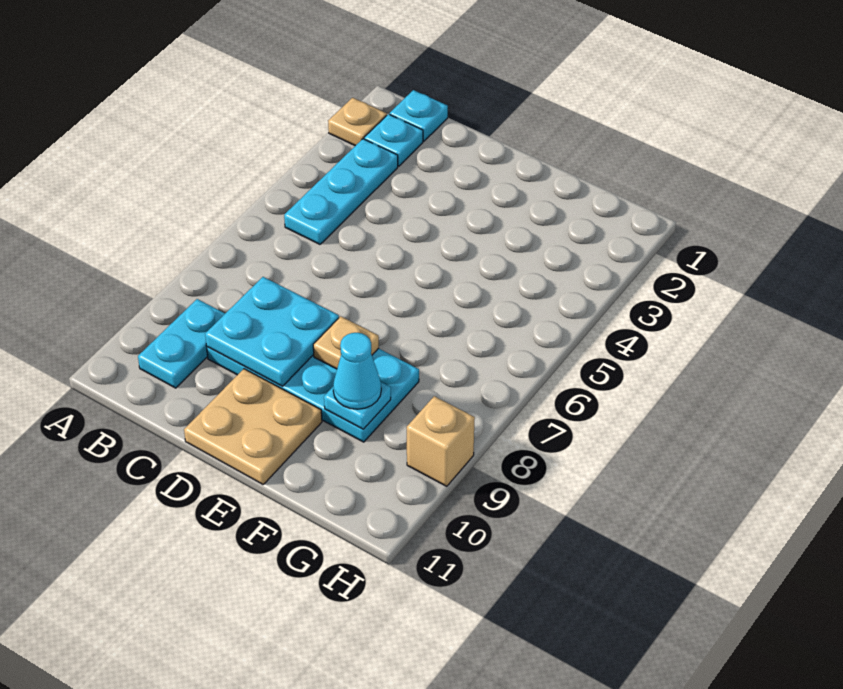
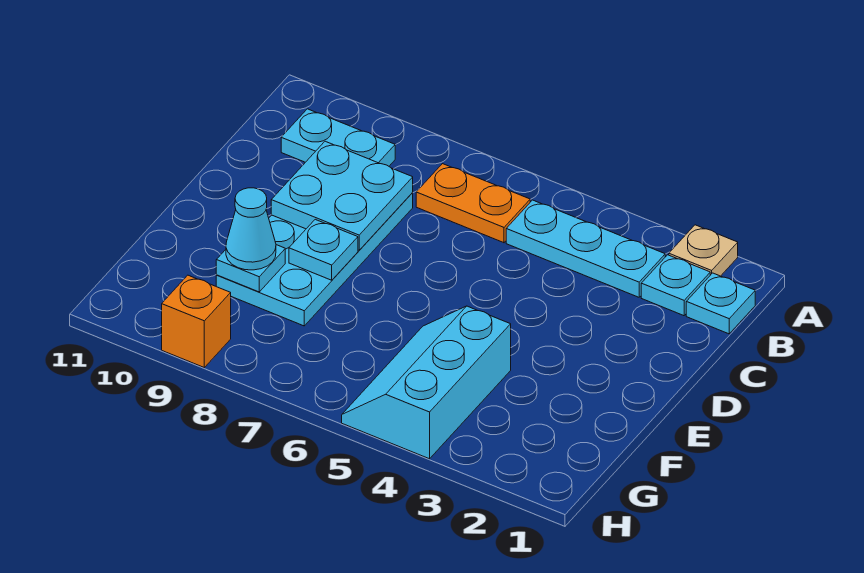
none -> orange plate B6:B7 level 1
tan plate D10:E11 level 1 -> none
tan plate E8 level 2 -> cyan plate E8 level 2
none -> cyan slope F4:H5 level 1 top 4
tan brick H9 level 1 -> orange brick H9 level 1

